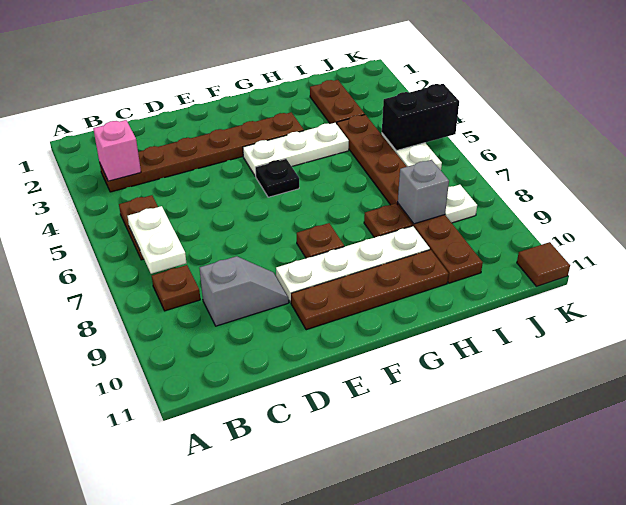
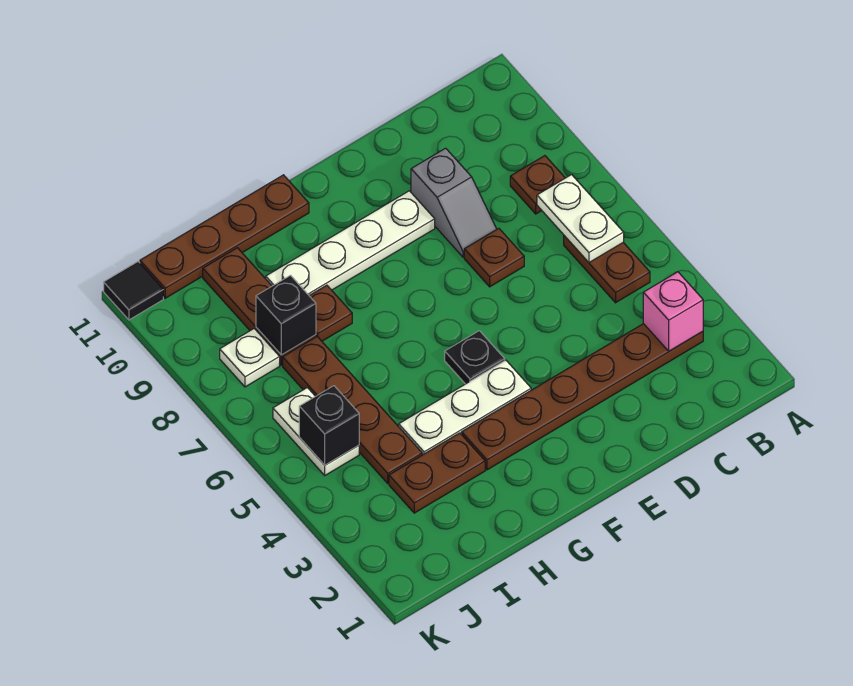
grey slope C9:D9 level 1 top C -> grey slope D8:D9 level 1 top 9
brown plate E10:H10 level 1 -> brown plate G11:J11 level 1
brown plate F8 level 1 -> brown plate D7 level 1
brown plate I2:I3 level 1 -> brown plate H3:I3 level 1
grey brick I8 level 2 -> black brick I8 level 2
black brick J5:K5 level 2 -> black brick J5 level 2
brown tile K11 level 1 -> black tile K11 level 1

